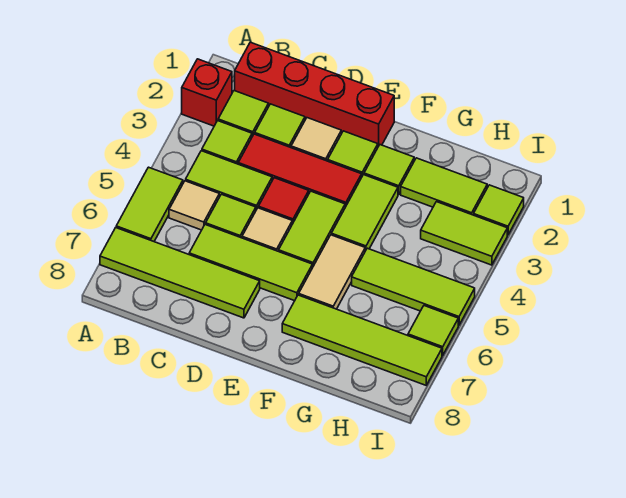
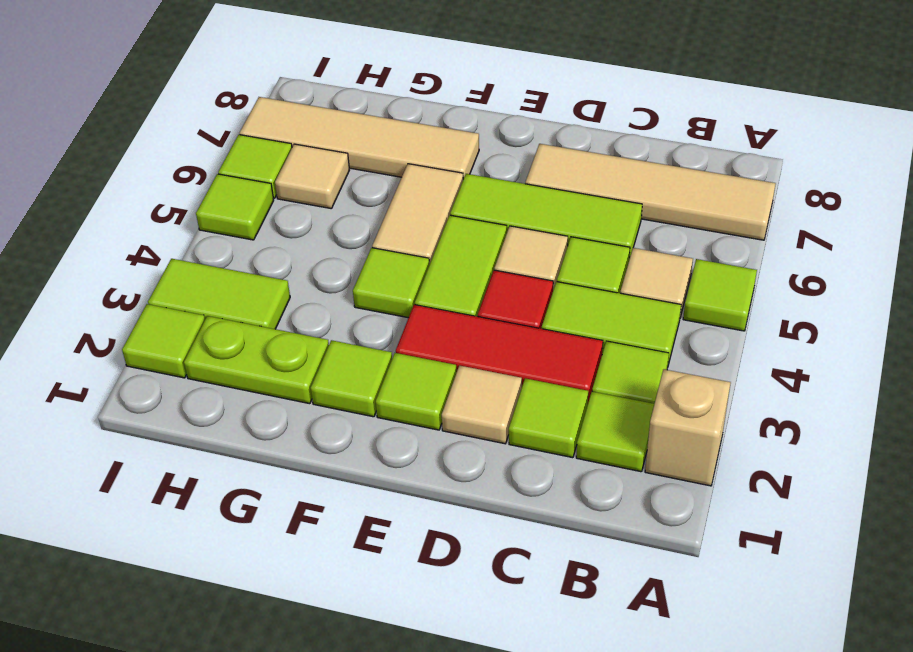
red brick A2 level 1 -> tan brick A2 level 1
lime tile A5:A6 level 1 -> lime tile A5 level 1
lime tile A7:D7 level 1 -> tan tile A7:D7 level 1
red brick B1:E1 level 1 -> none
lime tile F3:F4 level 1 -> lime tile F4 level 1
lime tile F7:I7 level 1 -> tan tile F7:I7 level 1
lime tile G2:H2 level 1 -> lime plate G2:H2 level 1
lime tile G5:I5 level 1 -> lime tile I5 level 1
none -> tan tile H6 level 1

